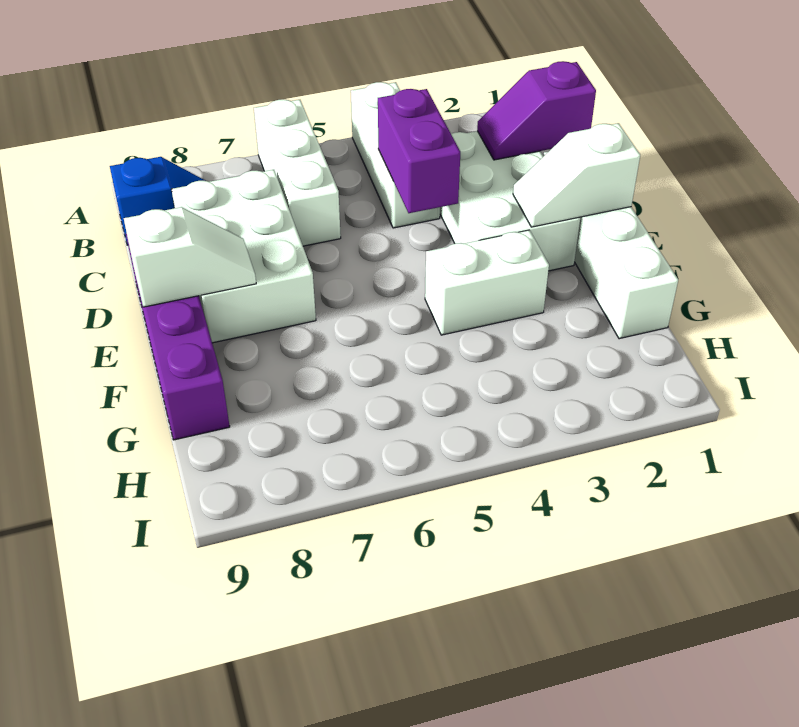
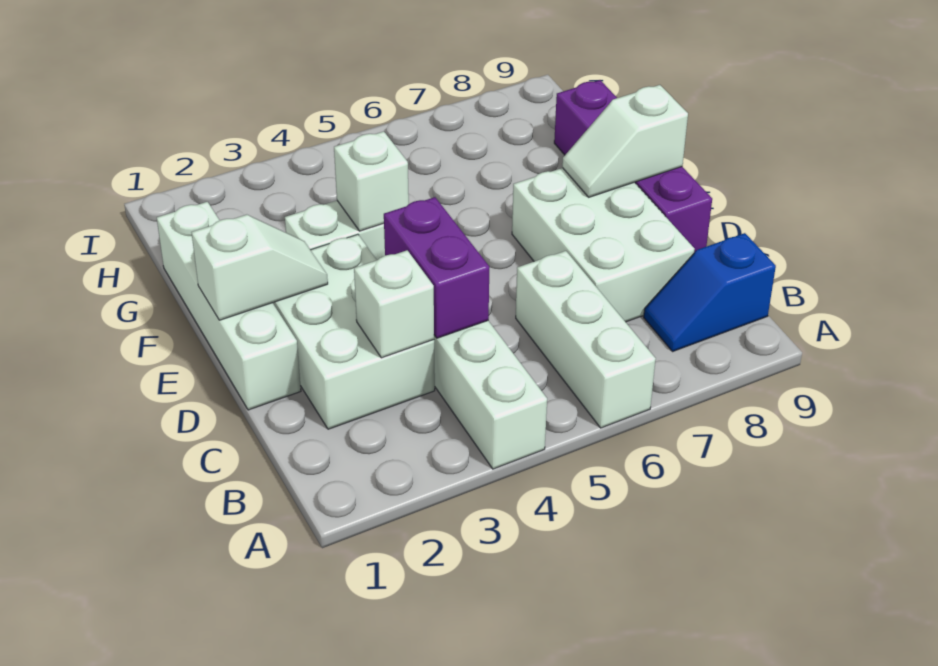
purple slope C1:C2 level 2 top 1 -> none
none -> white brick C3 level 2
none -> white brick F4 level 2

